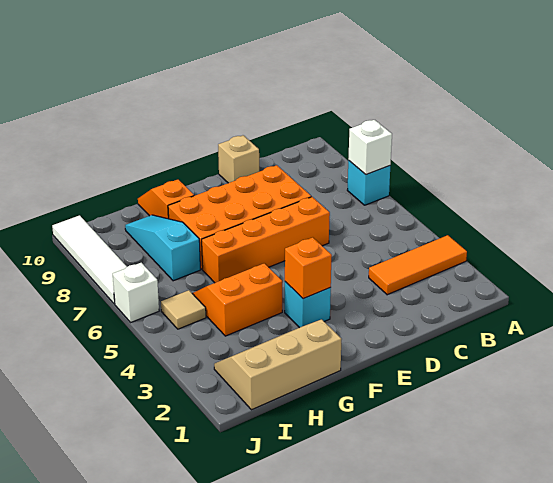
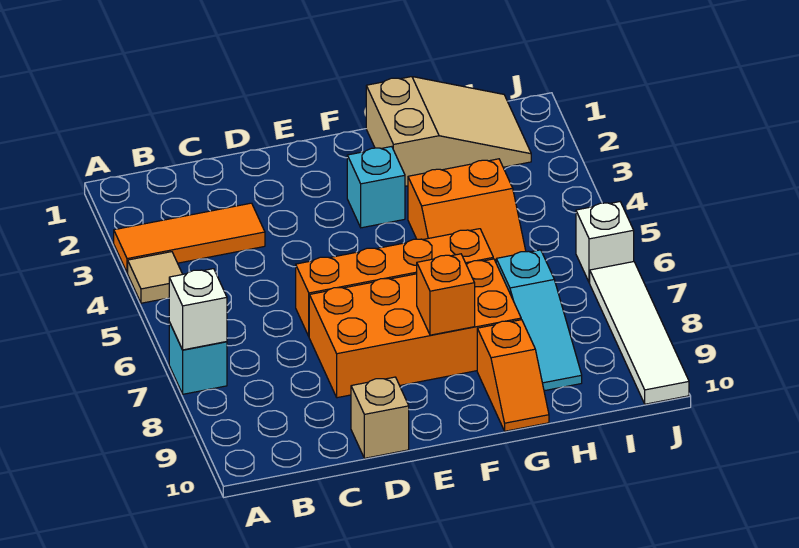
orange brick F3 level 2 -> orange brick F8 level 2
tan slope G1:I2 level 1 top 1 -> tan slope G1:I2 level 1 top G
tan tile I5 level 1 -> tan tile A4 level 1

